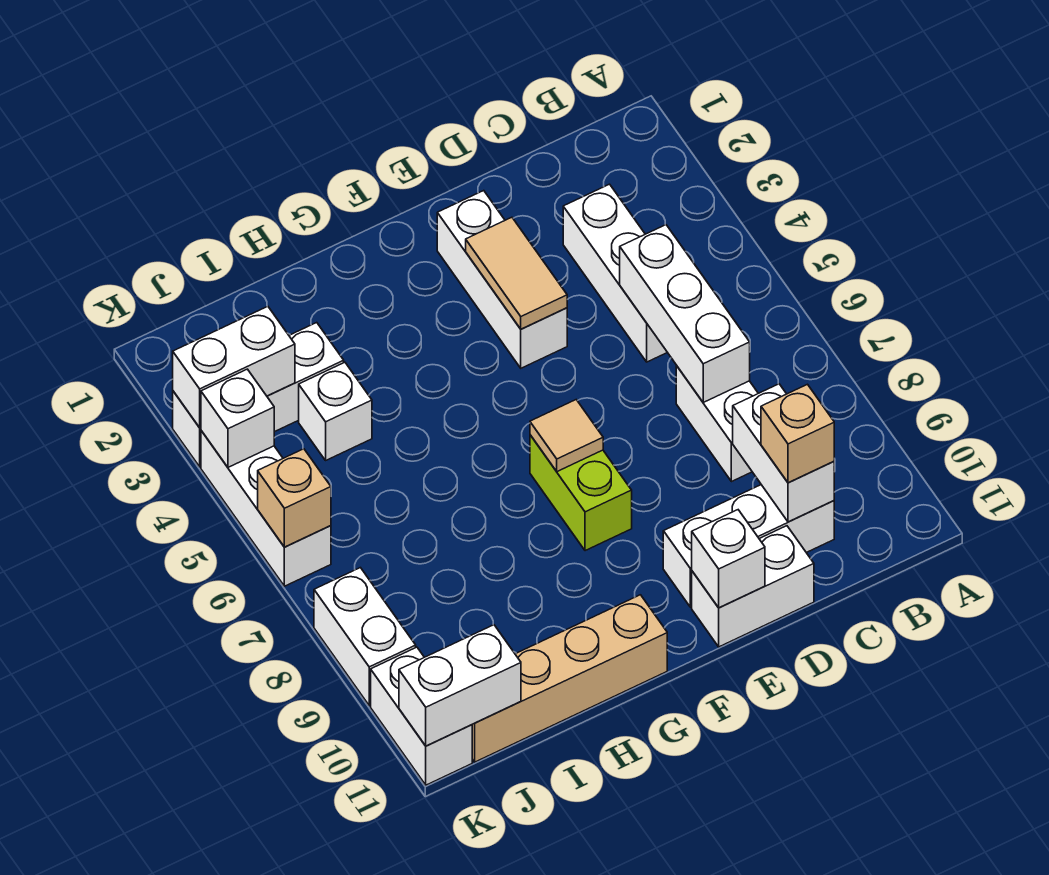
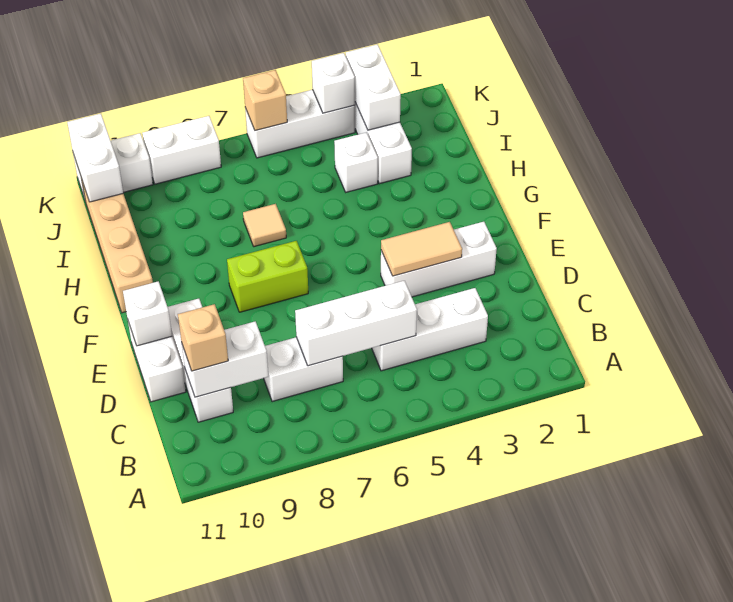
tan tile F7 level 2 -> tan tile H7 level 1

